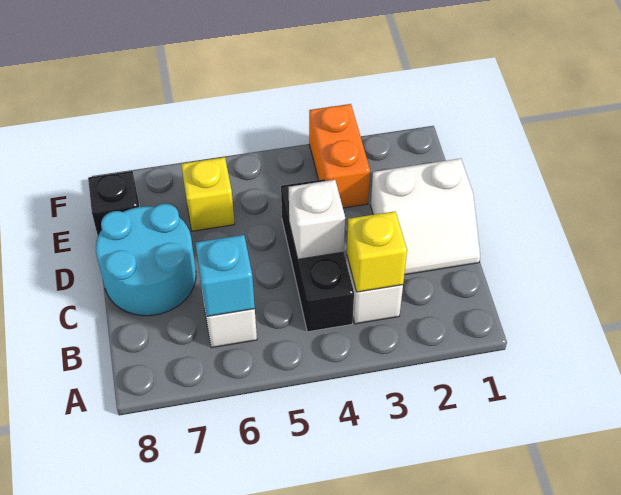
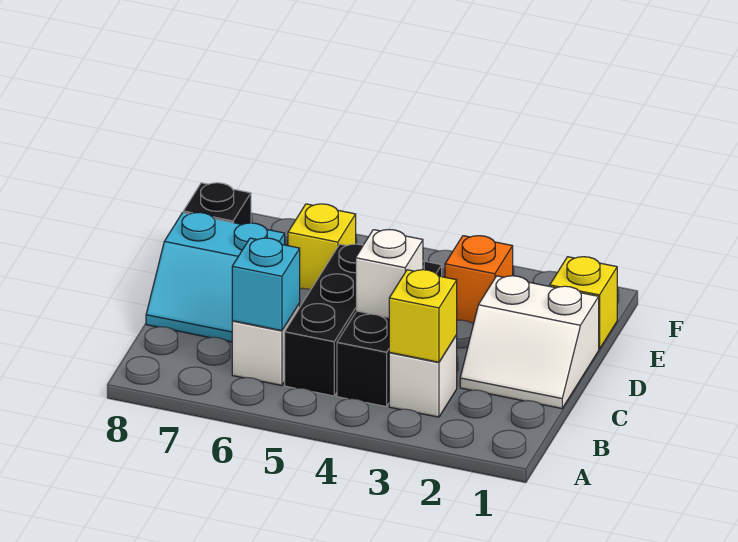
none -> black brick B5:D5 level 1
cyan round brick C7:D8 level 1 -> cyan slope C7:D8 level 1 top D
none -> yellow brick E1 level 1
orange brick E3:F3 level 1 -> orange brick E3 level 1

